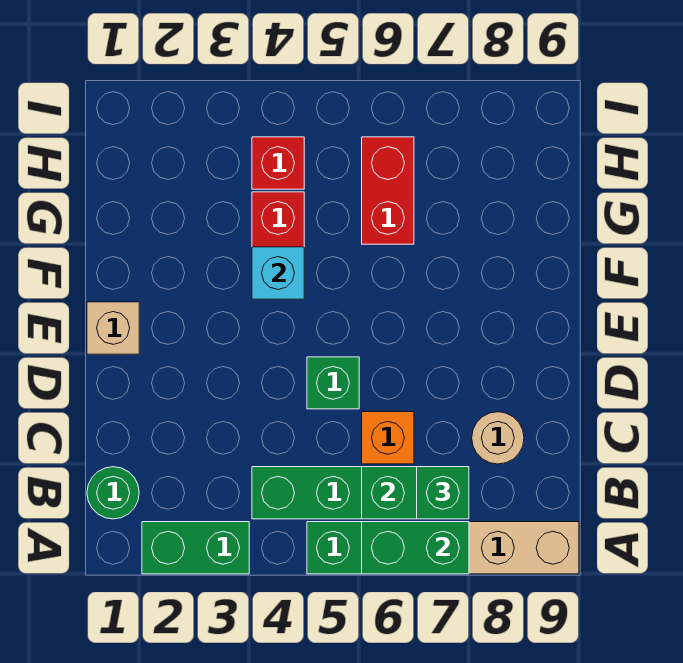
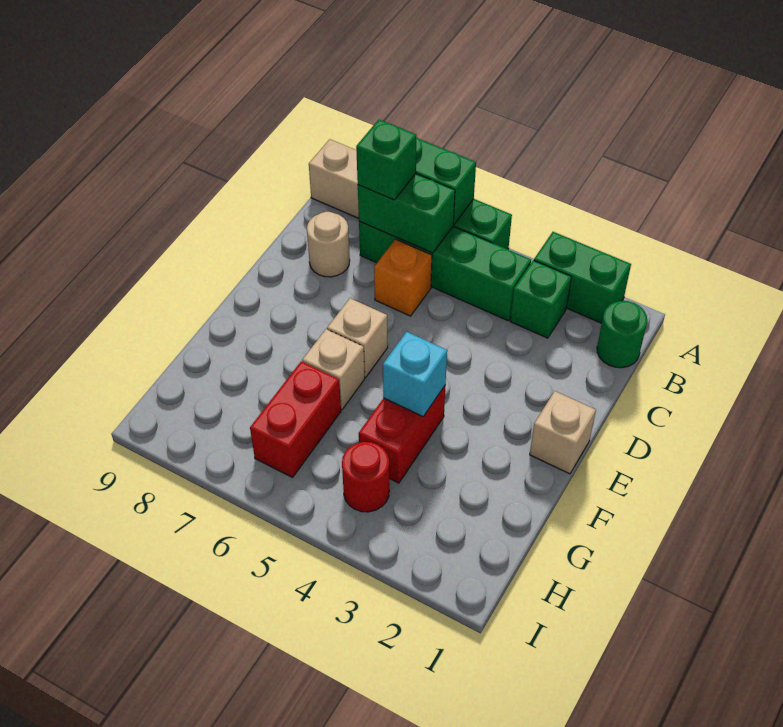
green brick D5 level 1 -> green brick B3 level 1
none -> tan brick E6 level 1
none -> tan brick F6 level 1
red brick H4 level 1 -> red round brick H4 level 1

